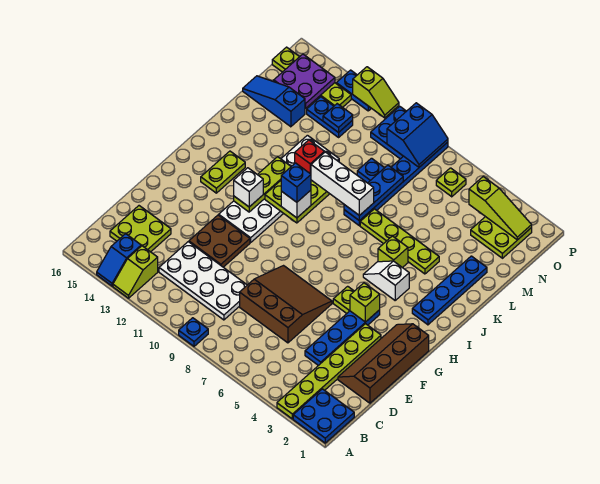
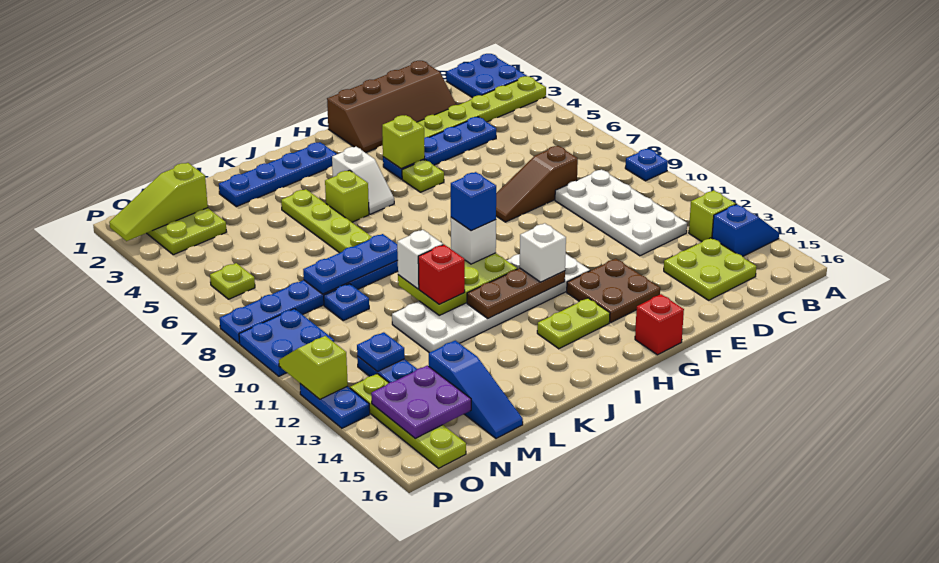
brown slope D6:F8 level 1 top D -> brown slope D8:F8 level 1 top D
brown plate E11:F12 level 1 -> brown plate F13:G14 level 1
none -> red brick G16 level 1
lime plate H12:J12 level 2 -> brown plate H12:J12 level 2
white brick K8:K10 level 3 -> white brick K10 level 3
lime slope O2:O4 level 2 top 4 -> lime slope N2:P2 level 2 top N
blue slope O8:P9 level 2 top 9 -> none

